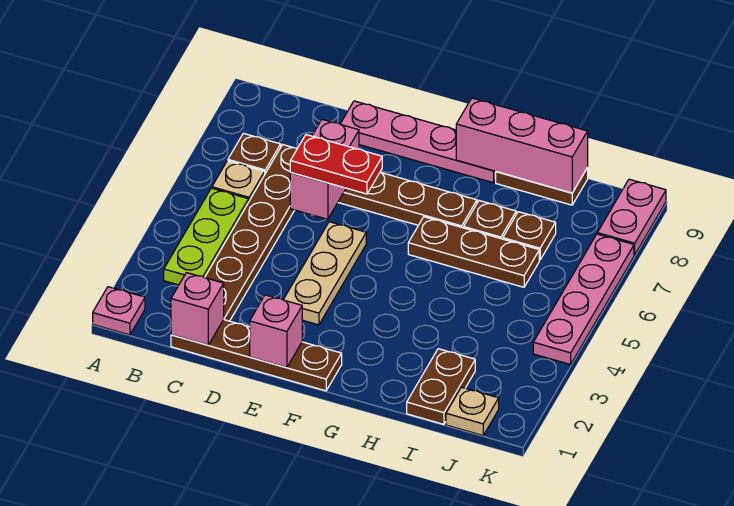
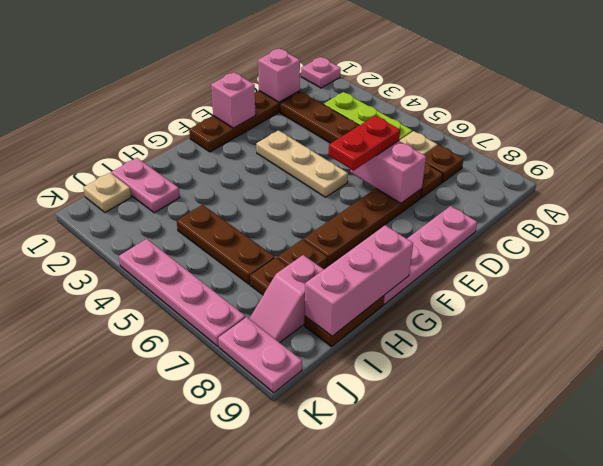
brown plate G6:I6 level 1 -> brown plate I4:I6 level 1
brown plate I1:I2 level 1 -> pink plate I1:I2 level 1
none -> pink slope I8:J8 level 1 top I

